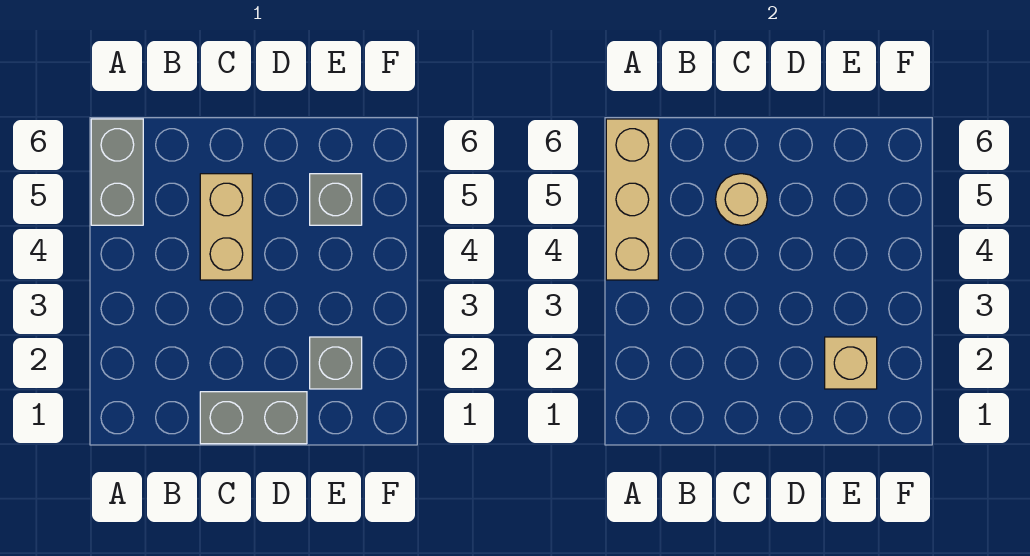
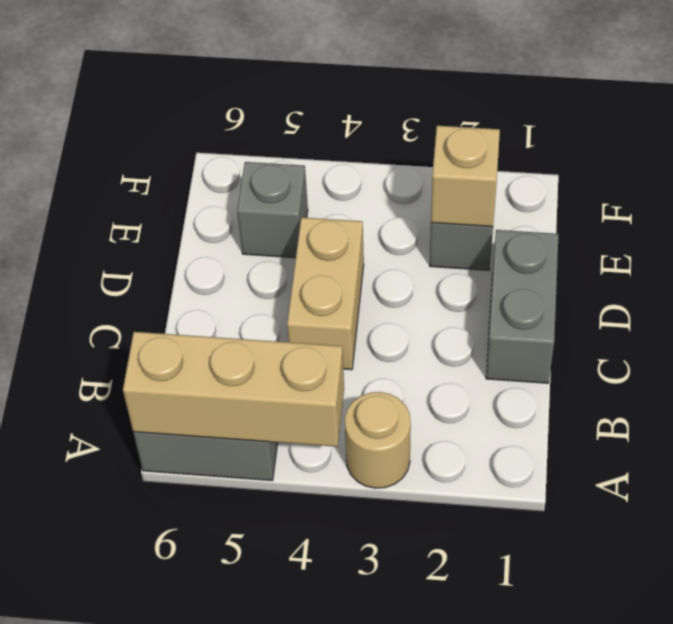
tan brick C4:C5 level 1 -> tan brick C4:D4 level 1
tan round brick C5 level 2 -> tan round brick A3 level 1

